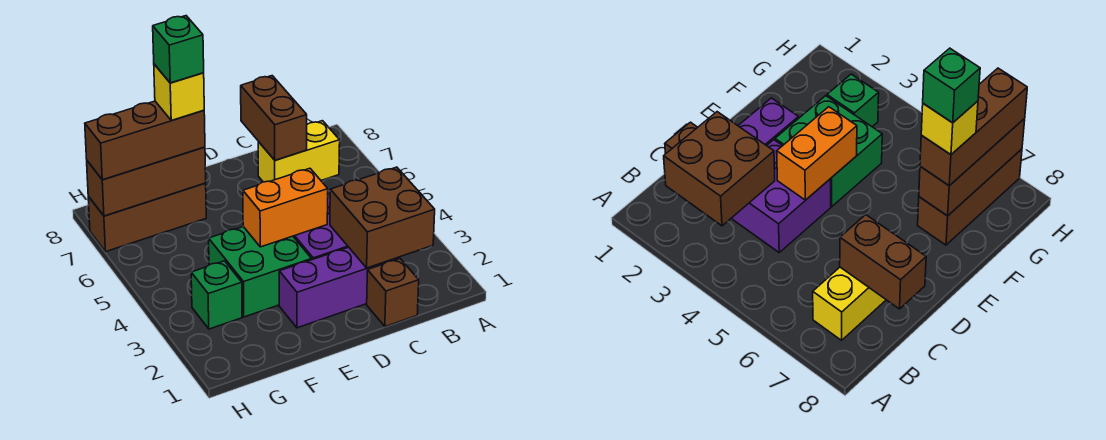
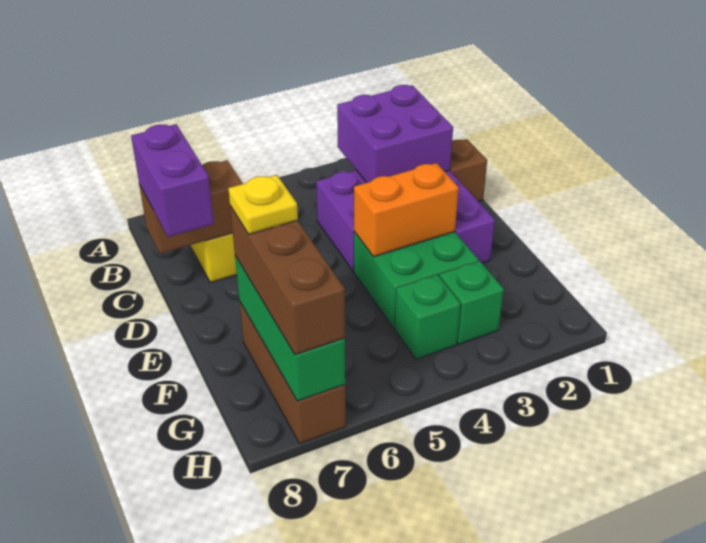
brown brick B2:C3 level 2 -> purple brick B2:C3 level 2
none -> purple brick C8:D8 level 3
orange brick D4:E4 level 2 -> orange brick E3:E4 level 2
brown brick F7:H7 level 2 -> green brick F7:H7 level 2
yellow brick F7 level 4 -> yellow plate F7 level 4
green brick F7 level 5 -> green brick G4 level 1

